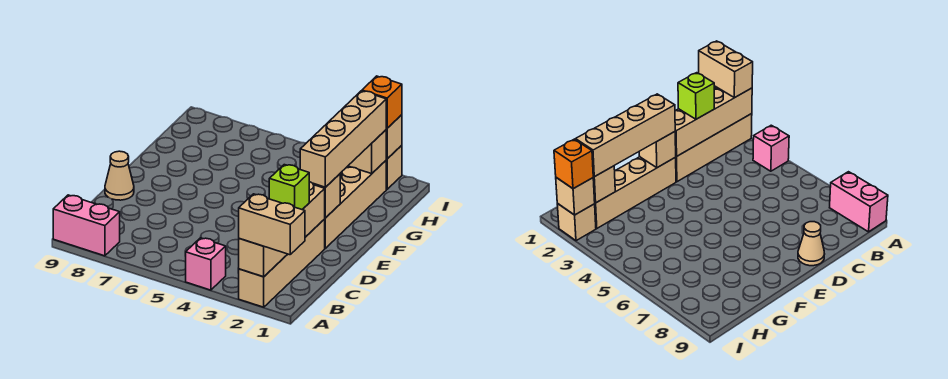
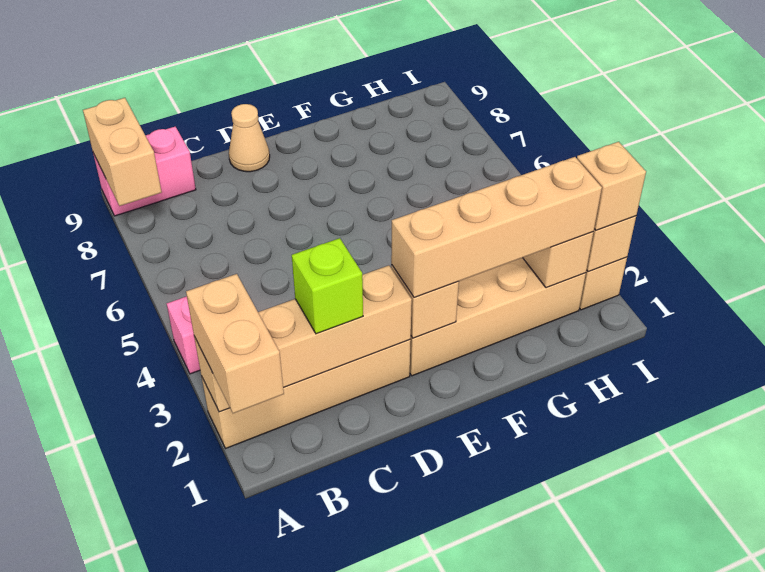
pink brick A8:A9 level 1 -> pink brick A9:B9 level 1
none -> tan brick A8:A9 level 2
orange brick I2 level 3 -> tan brick I2 level 3

